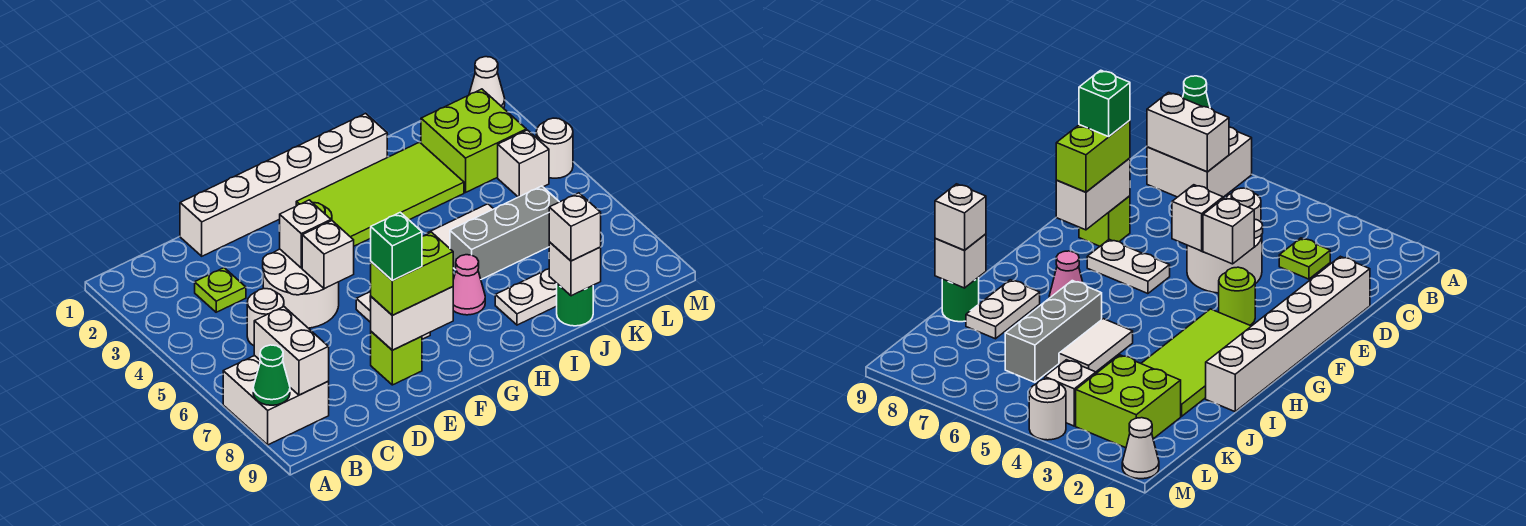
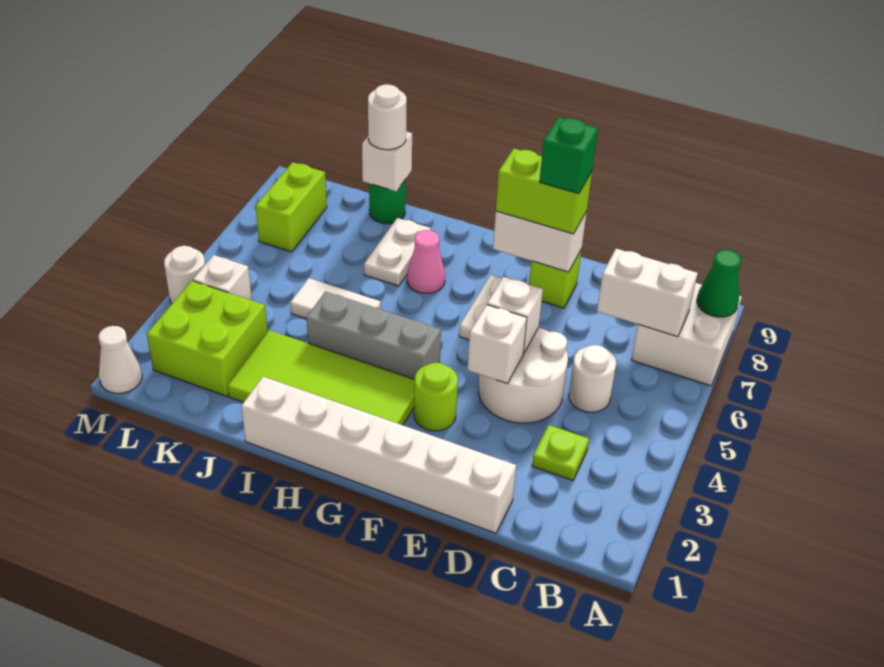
white brick B7:B8 level 2 -> white brick B7:C7 level 2
grey brick I6:K6 level 1 -> grey brick G4:I4 level 1
white plate I8:J8 level 1 -> white plate I7:I8 level 1
white brick J9 level 3 -> white round brick J9 level 3
none -> lime brick L7:L8 level 1

